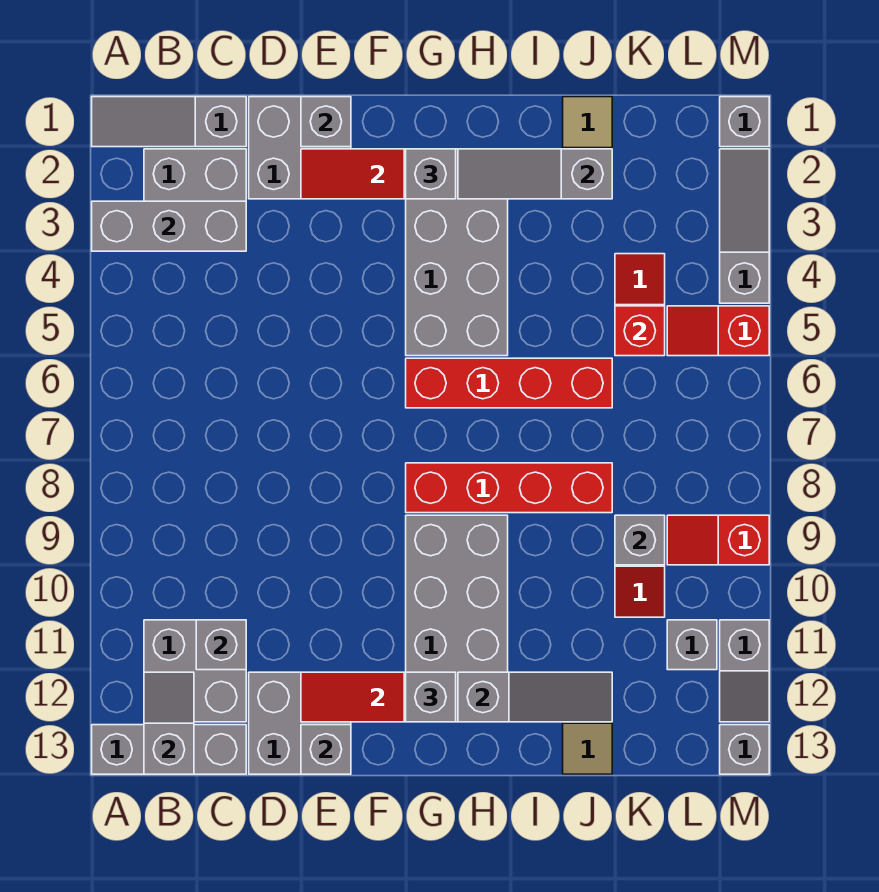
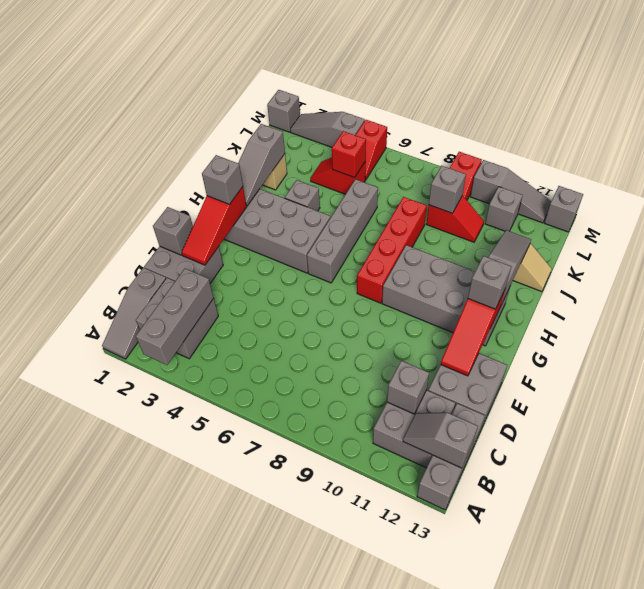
grey brick E13 level 2 -> grey brick I4 level 1
red brick G6:J6 level 1 -> grey brick G6:J6 level 1
grey slope M11:M12 level 1 top 11 -> grey slope M10:M12 level 1 top 10

